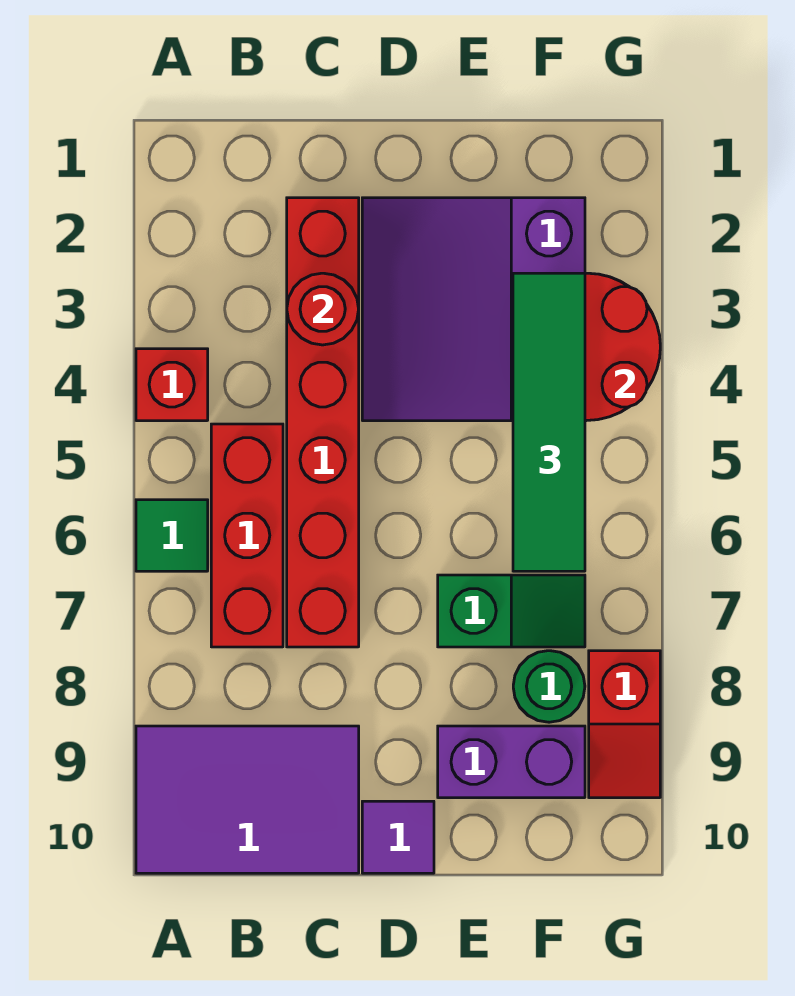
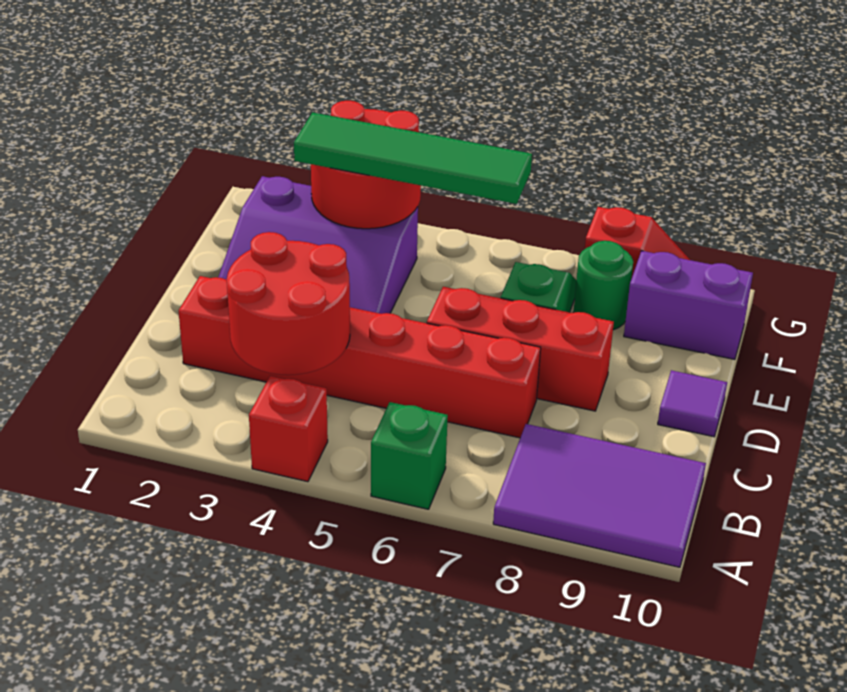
green tile A6 level 1 -> green brick A6 level 1
purple tile A9:C10 level 1 -> purple tile A8:B10 level 1
red brick B5:B7 level 1 -> red brick D6:D8 level 1
red round brick C3 level 2 -> red round brick B3:C4 level 2
purple brick E9:F9 level 1 -> purple brick F9:F10 level 1

